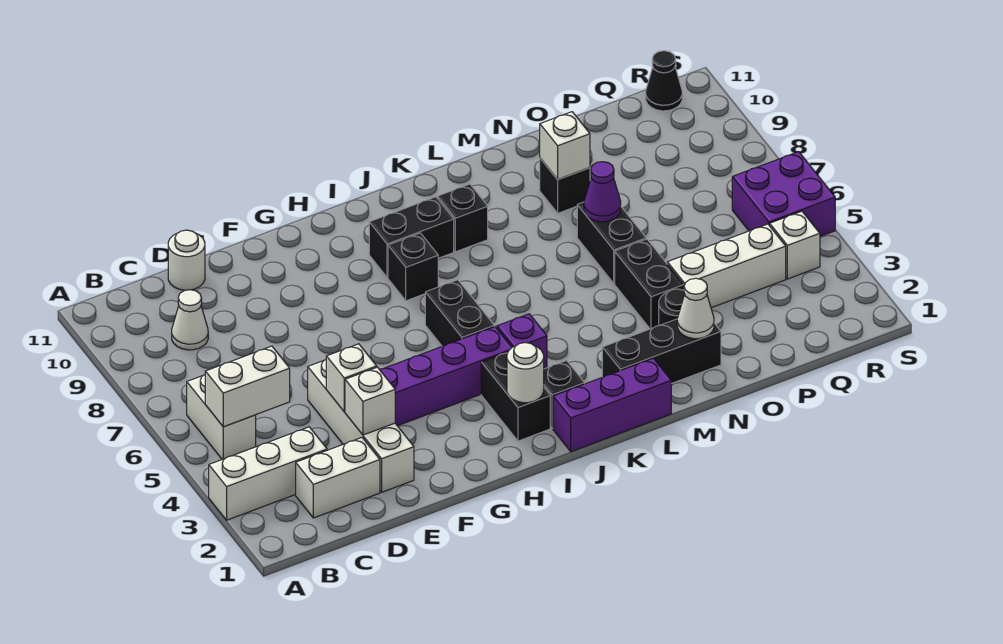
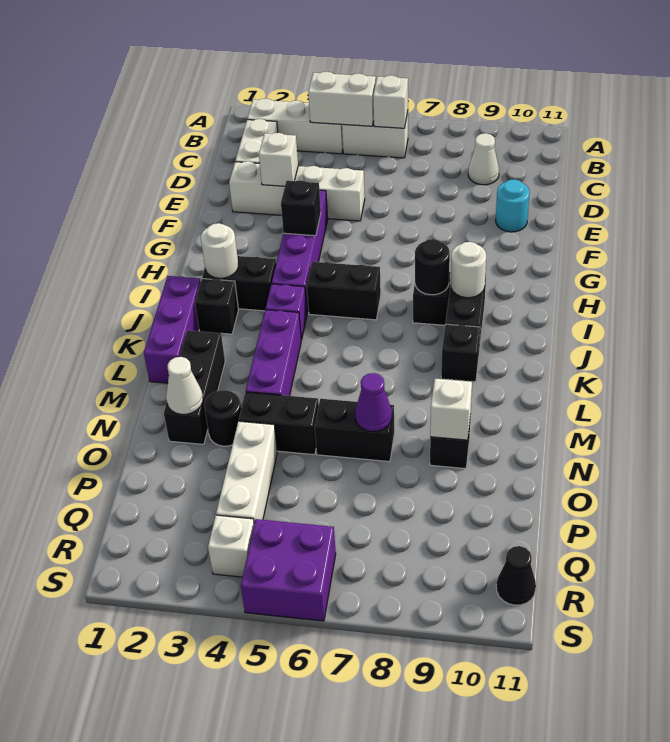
white brick A3:C3 level 1 -> white brick B2:B4 level 1
white brick B5:C5 level 2 -> white brick B4:B5 level 2
white round brick D11 level 1 -> white round brick I9 level 2
white brick E4 level 2 -> white brick B6 level 2
none -> cyan round brick E10 level 1
none -> black brick G4 level 2
none -> black round brick I8 level 2
none -> purple brick K4:M4 level 1

